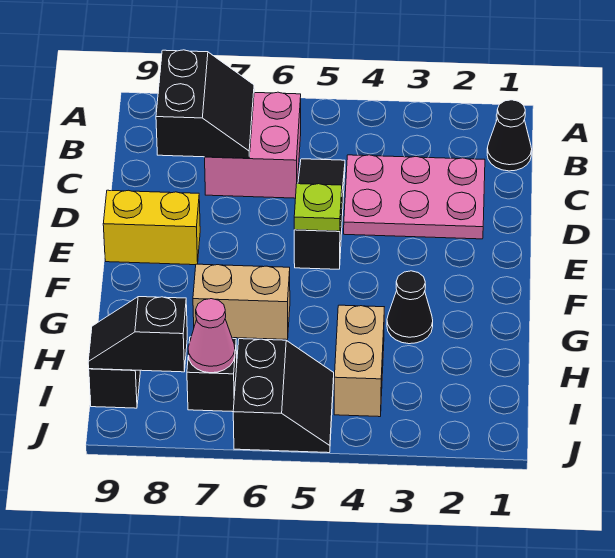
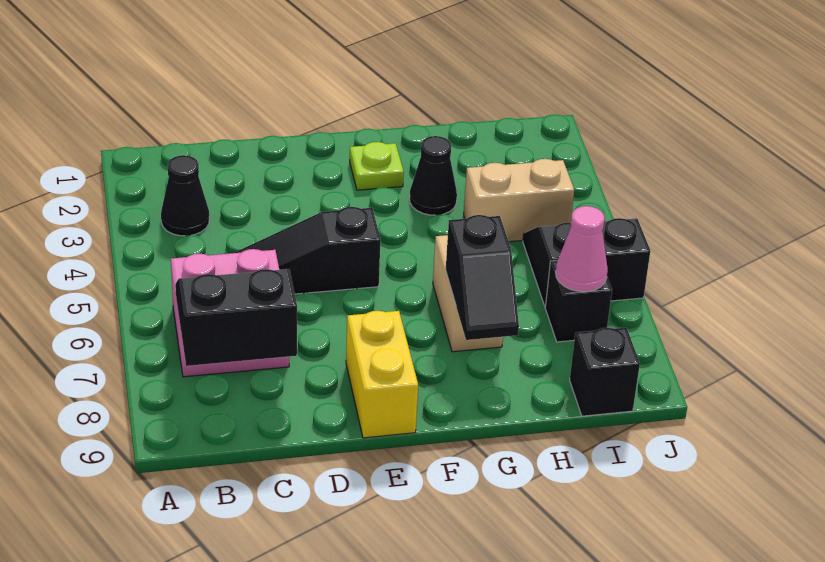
black cone B1 level 1 -> black cone B3 level 1
pink plate C2:D4 level 1 -> none
lime plate E5 level 2 -> lime plate F2 level 1
black slope I8:I9 level 2 top 8 -> black slope G7:G8 level 2 top 7

